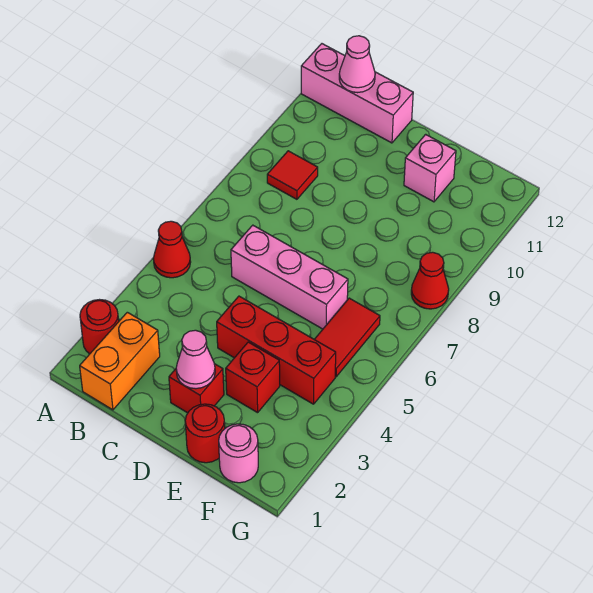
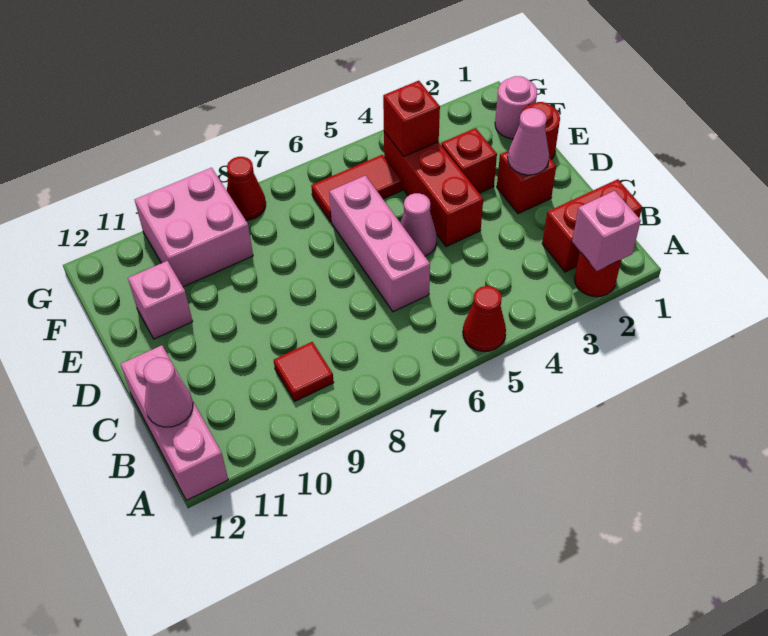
none -> pink brick A2 level 2
orange brick B1:B2 level 1 -> red brick B1:B2 level 1
none -> pink cone D5 level 1
none -> red brick F4 level 2
none -> pink brick F9:G10 level 1

